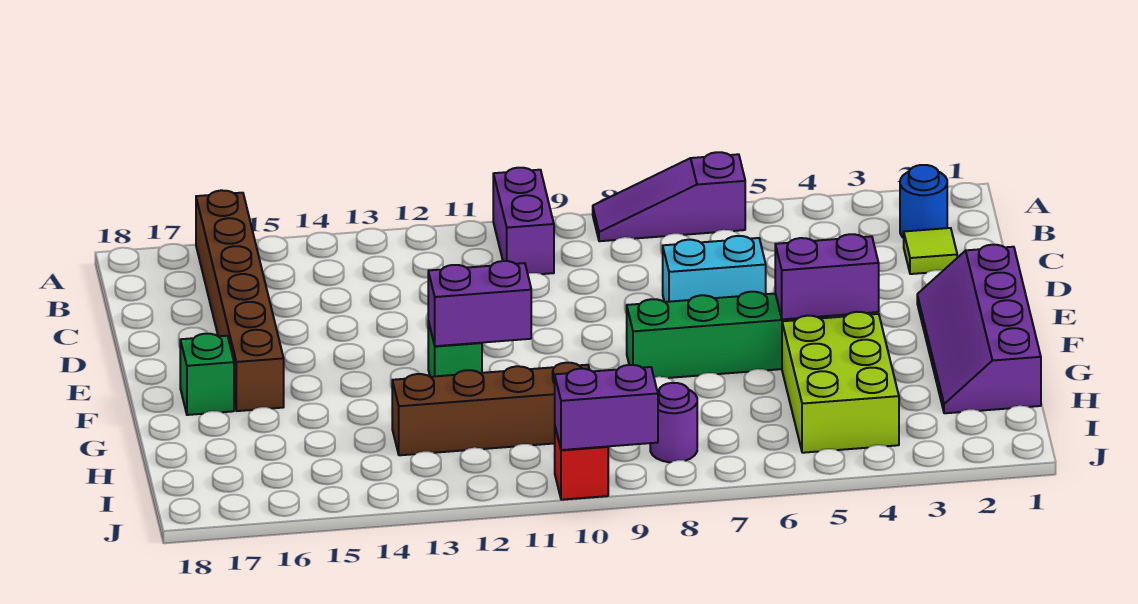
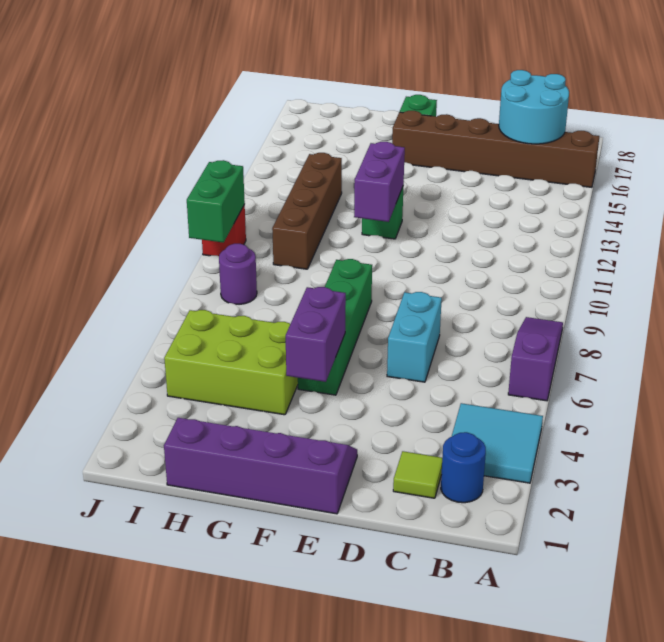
none -> cyan tile A3:B4 level 1
purple brick A10:B10 level 1 -> none
none -> cyan round brick B16:C17 level 2
purple brick J9:J10 level 2 -> green brick J9:J10 level 2

